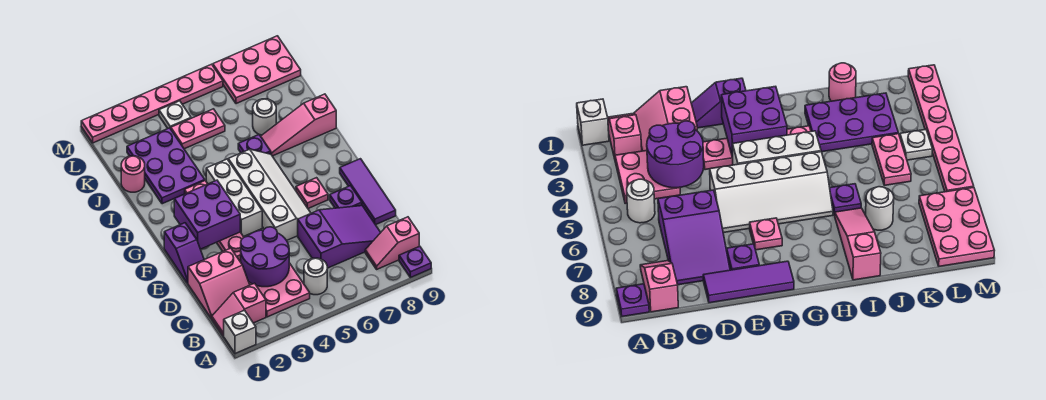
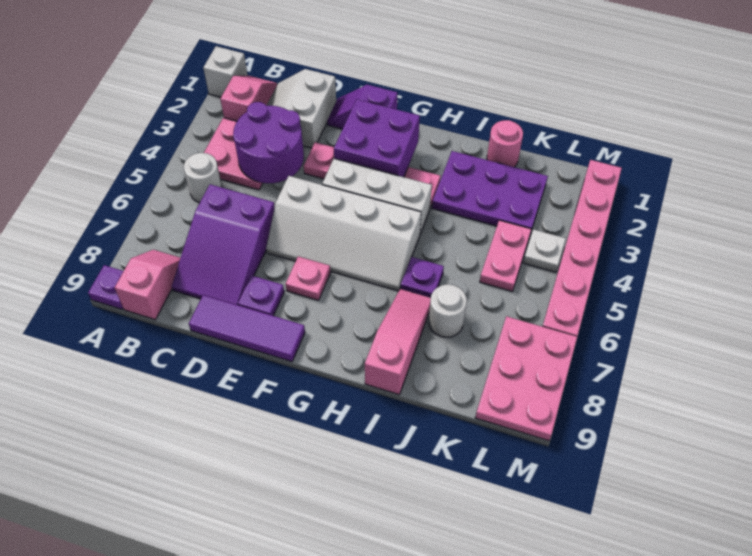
pink slope C1:D2 level 1 top D -> white slope C1:D2 level 1 top D

